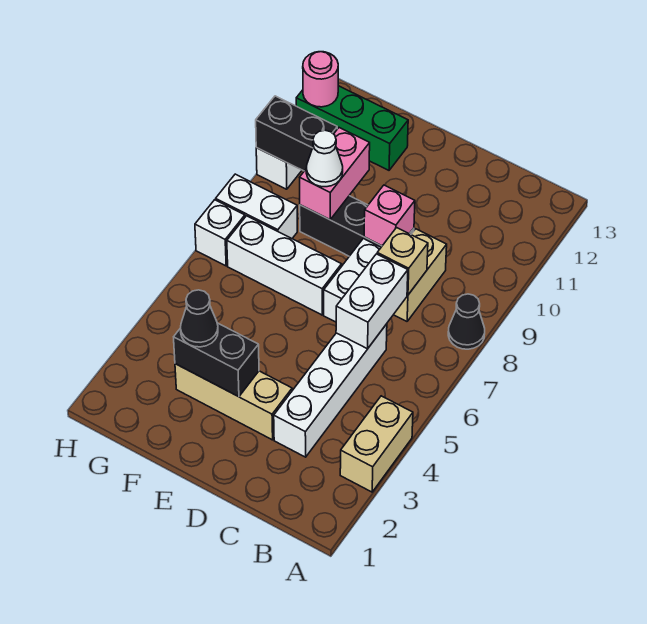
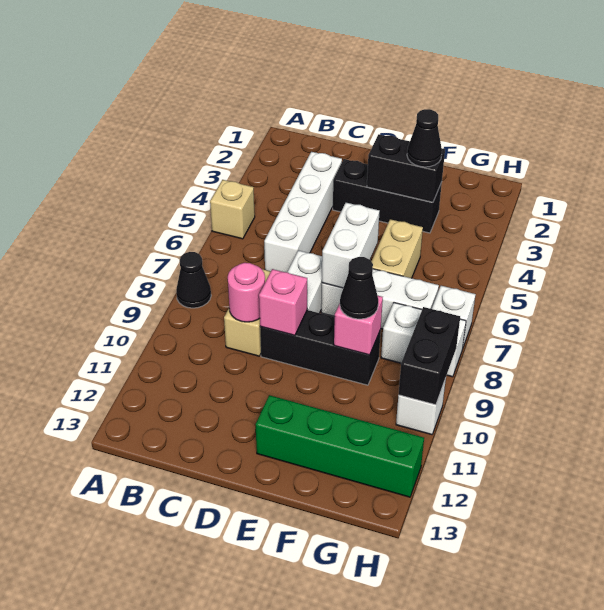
tan brick A3:A4 level 1 -> tan brick F5:F6 level 1
white brick C6:C7 level 2 -> white brick E6:E7 level 2
tan brick C8 level 2 -> tan brick A5 level 1
tan brick D3:F3 level 1 -> black brick D3:F3 level 1
pink brick F9:F10 level 2 -> pink brick F9 level 2
white cone F9 level 3 -> black cone F9 level 3
green brick F12:H12 level 1 -> green brick E12:H12 level 1
black brick G10:H10 level 2 -> black brick H9:H10 level 2
pink round brick H12 level 2 -> pink round brick C9 level 2

